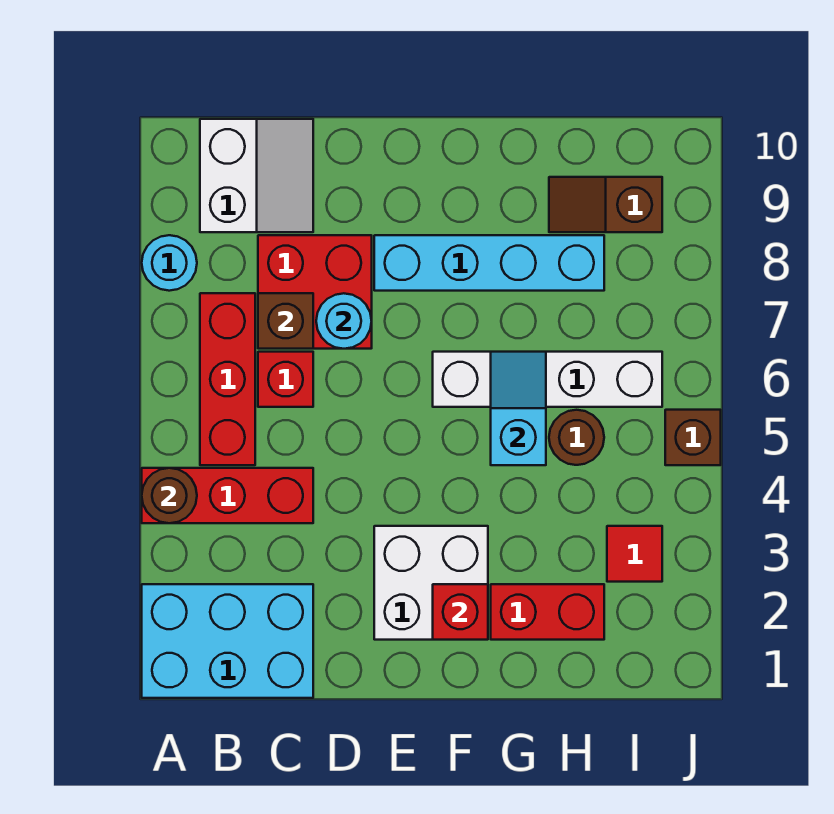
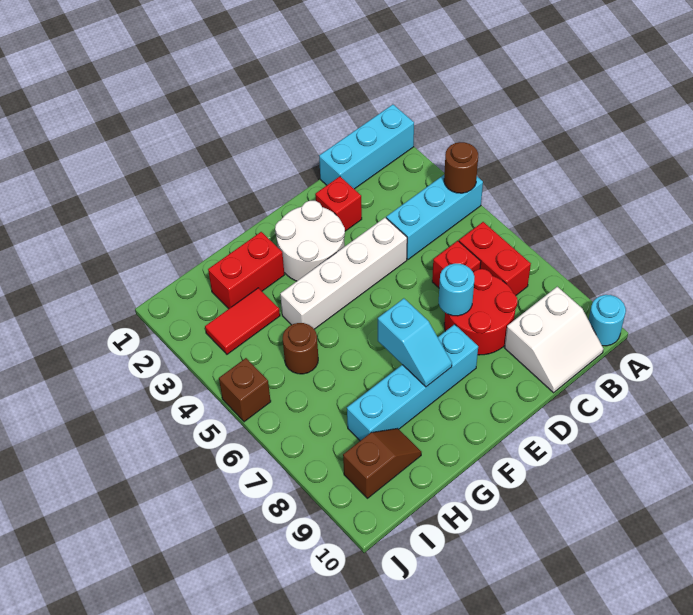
cyan brick A1:C2 level 1 -> cyan brick A1:C1 level 1
red brick A4:C4 level 1 -> cyan brick A4:C4 level 1
cyan round brick A8 level 1 -> cyan round brick A10 level 1
red brick B5:B7 level 1 -> red brick B6:B7 level 1
white slope B9:C10 level 1 top B -> white slope B9:C10 level 1 top 9
red brick C7:D8 level 1 -> red round brick C7:D8 level 1
brown brick C7 level 2 -> none
white brick E2:F3 level 1 -> white round brick E2:F3 level 1
red brick F2 level 2 -> red brick D2 level 1
white brick F6:I6 level 1 -> white brick D4:G4 level 1
cyan slope G5:G6 level 2 top 5 -> cyan slope F7:F8 level 2 top 7
red tile I3 level 1 -> red tile H3:I3 level 1

